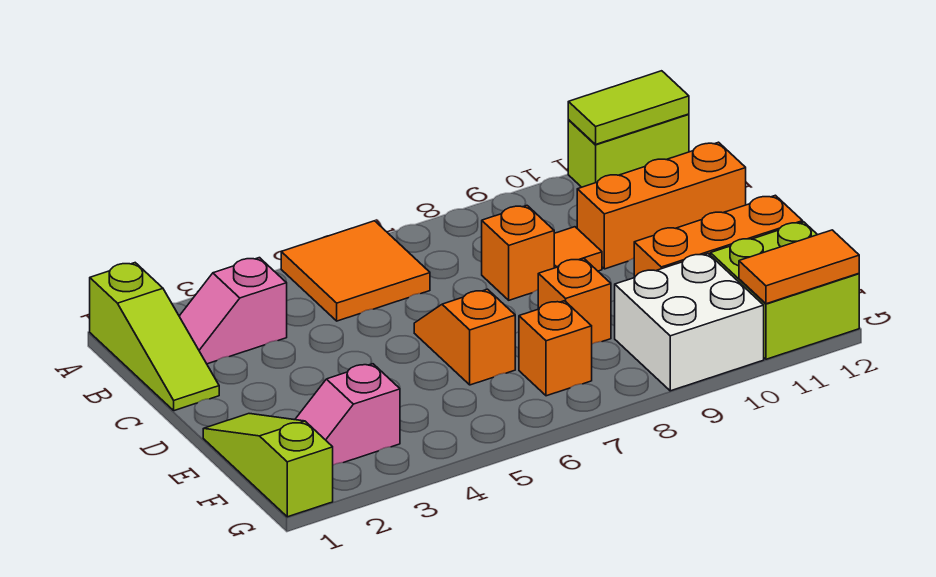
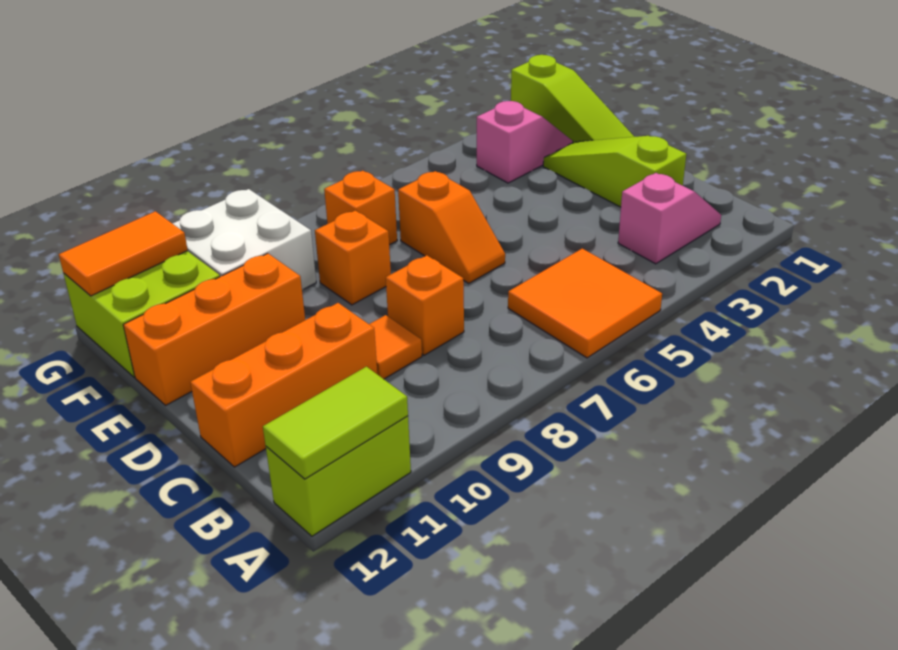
lime slope A1:C1 level 1 top A -> lime slope C2:E2 level 1 top C

